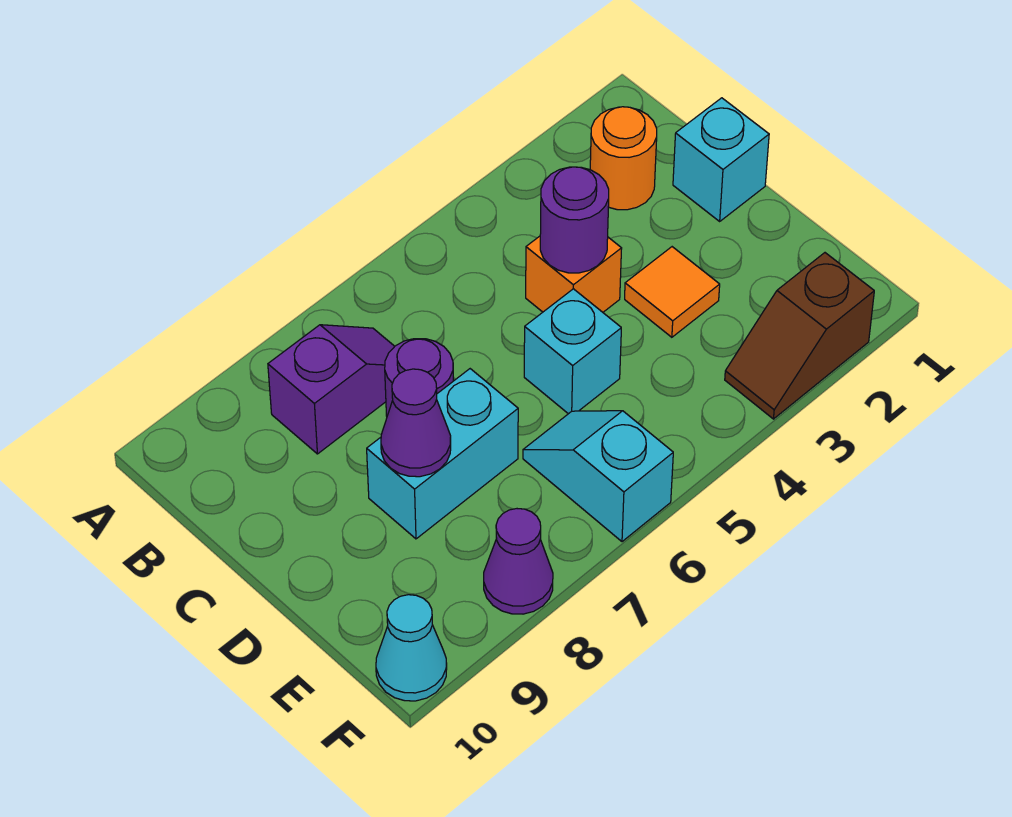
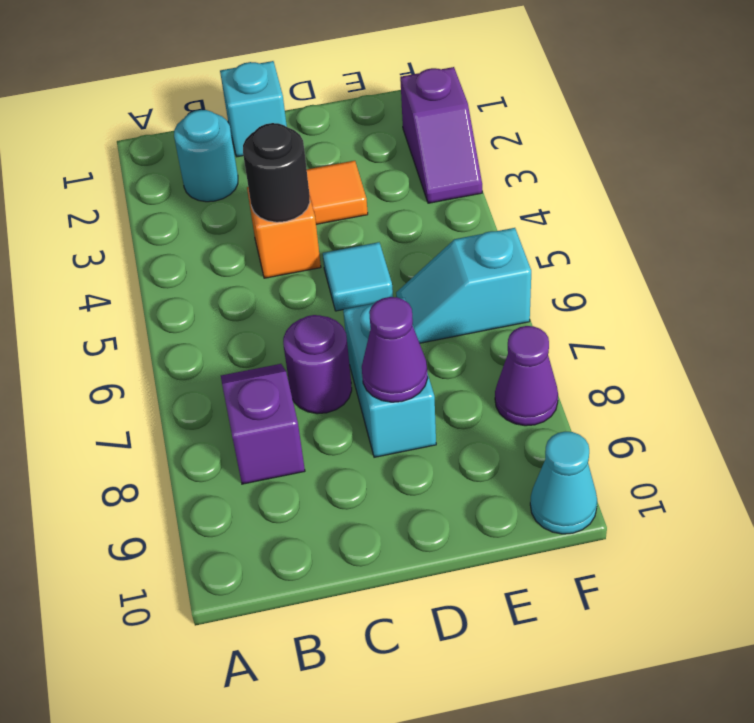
orange round brick B2 level 1 -> cyan round brick B2 level 1
purple round brick C4 level 2 -> black round brick C4 level 2
cyan brick D5 level 1 -> cyan tile D5 level 1
brown slope F2:F3 level 1 top 2 -> purple slope F2:F3 level 1 top 2

